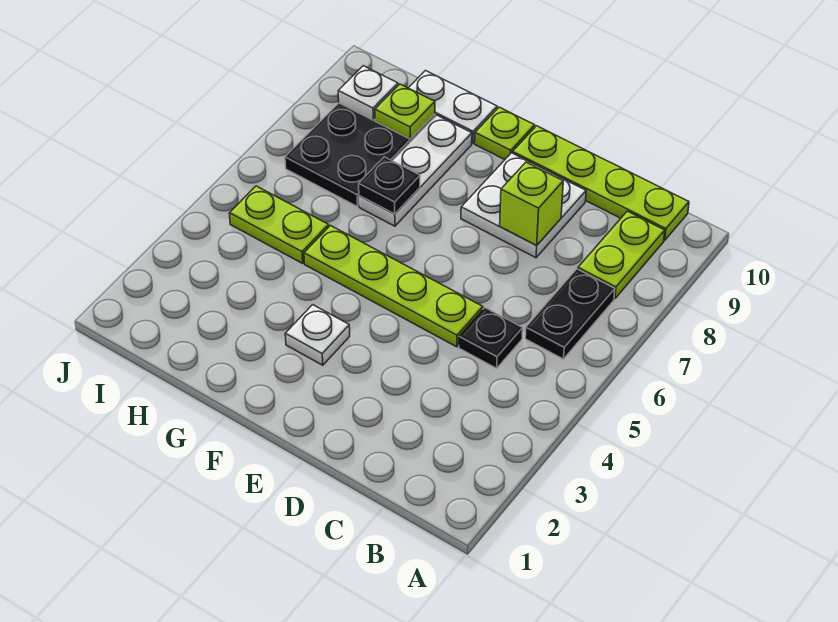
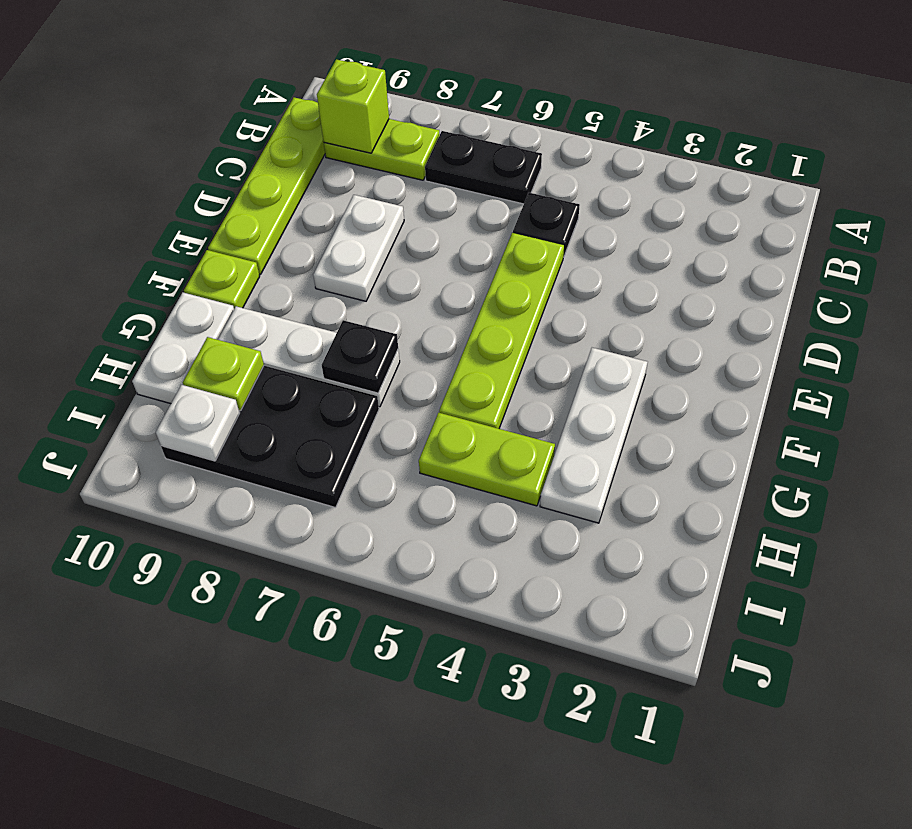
white plate D8:E9 level 1 -> white plate D8:E8 level 1
lime brick D8 level 2 -> lime brick B9 level 2
white plate F3 level 1 -> white plate F3:H3 level 1
lime plate H5:I5 level 1 -> lime plate H4:H5 level 1

